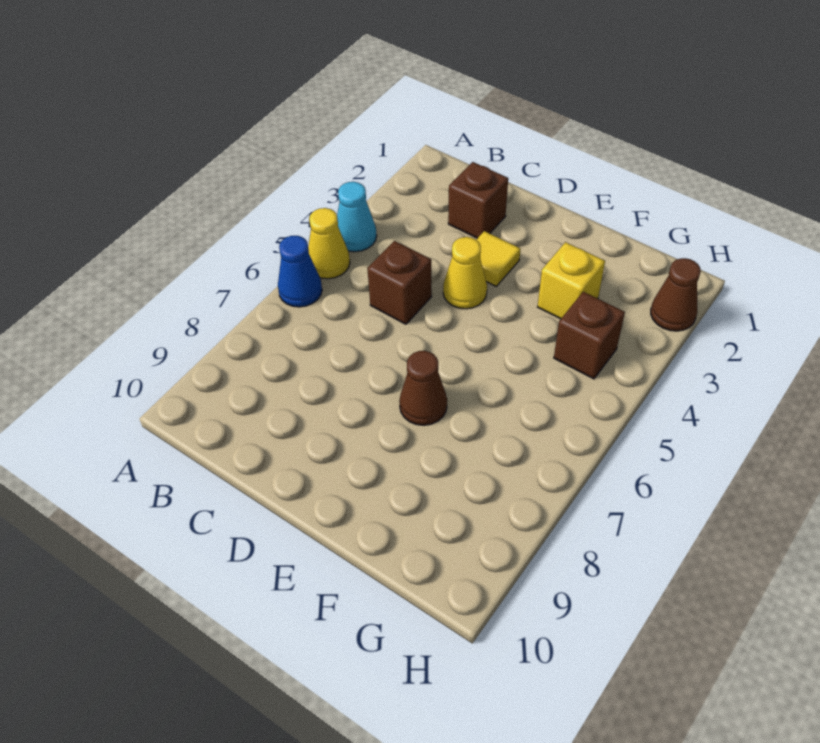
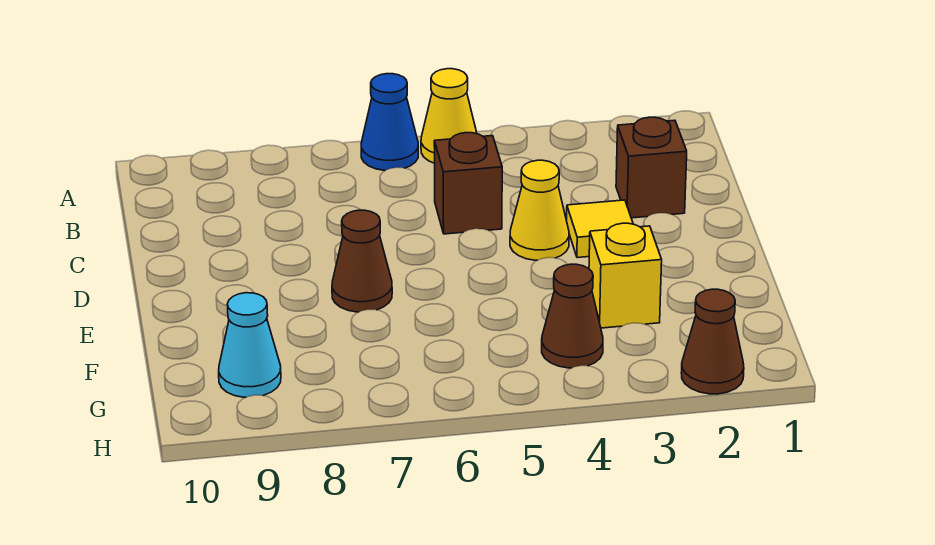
cyan cone A4 level 1 -> cyan cone G9 level 1
brown brick G4 level 1 -> brown cone G4 level 1

